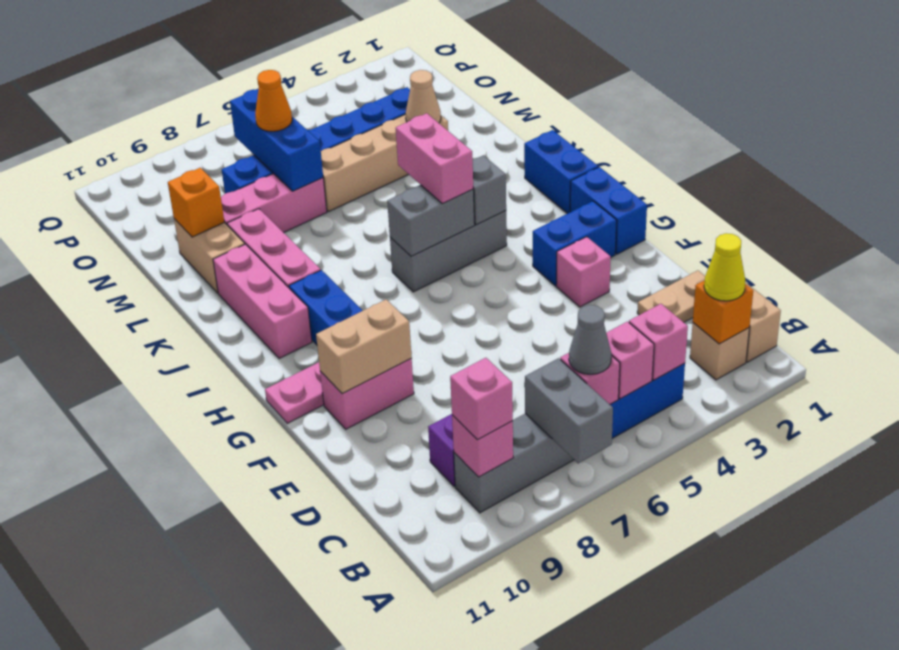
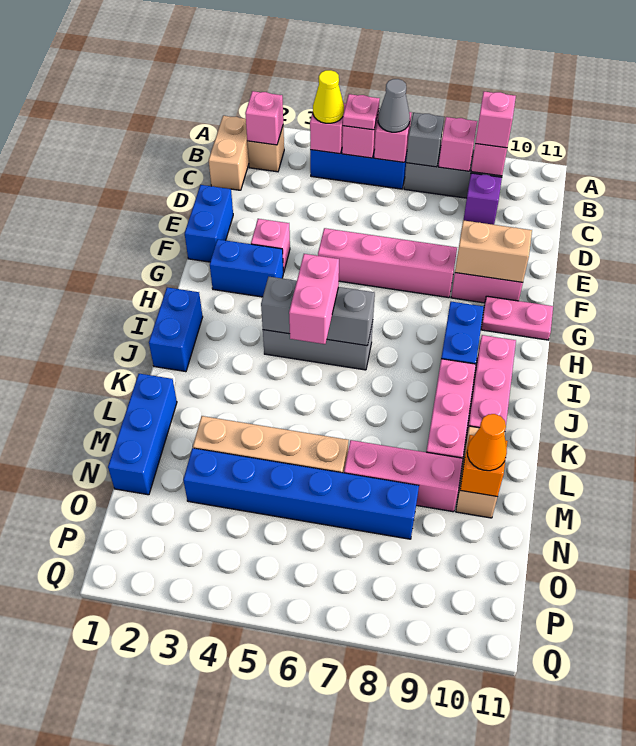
grey brick A7:B7 level 2 -> grey brick B7 level 2
orange brick B2 level 2 -> pink brick B2 level 2
yellow cone B2 level 3 -> yellow cone B4 level 3
none -> pink plate B5 level 3
none -> pink brick B8 level 2
tan plate D1:D2 level 1 -> none
none -> pink brick F5:F8 level 1
blue brick G1:H1 level 1 -> blue brick E1:F1 level 1
tan cone M3 level 2 -> none
blue brick M7:O7 level 2 -> blue brick L1:N1 level 1
orange cone N7 level 3 -> orange cone M10 level 3

